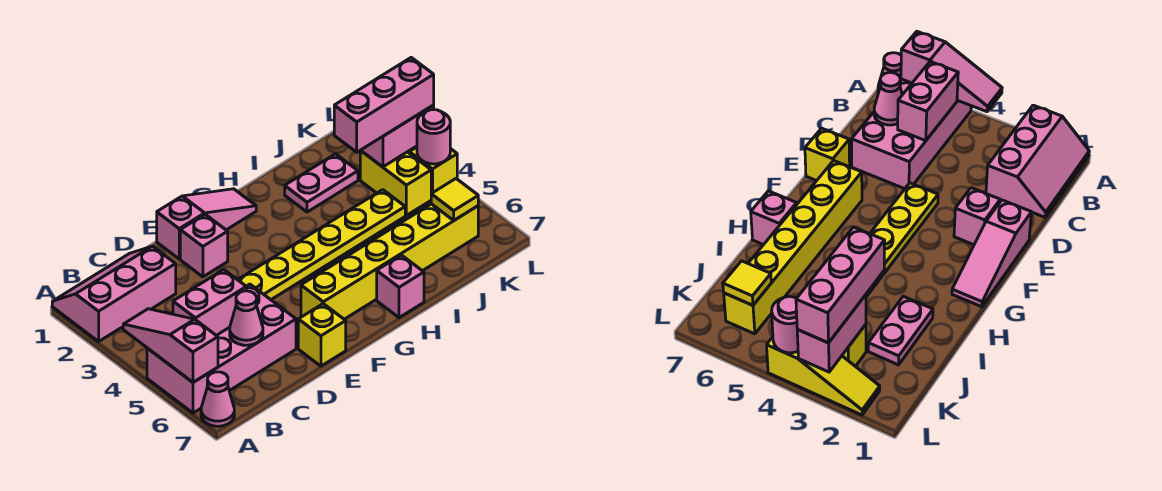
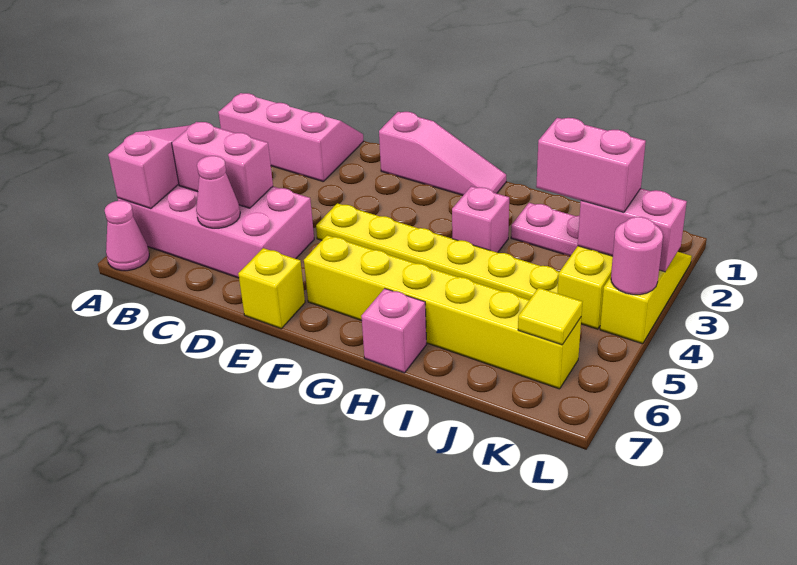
pink brick E2 level 1 -> pink brick H3 level 1
pink brick J3:L3 level 3 -> pink brick J3:K3 level 3

